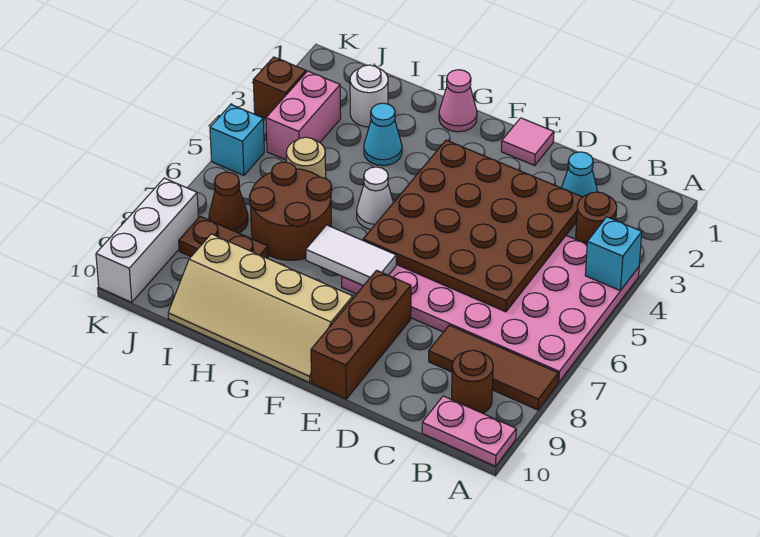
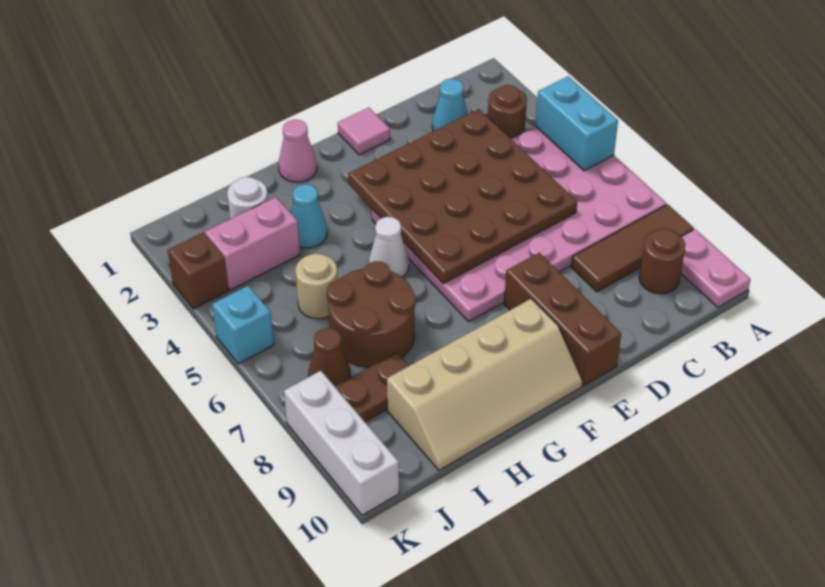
cyan brick A4 level 2 -> cyan brick A4:A5 level 2
pink plate A10:B10 level 1 -> pink plate A9:A10 level 1
white tile F7:G7 level 2 -> none
pink brick J3:J4 level 1 -> pink brick I3:J3 level 1

